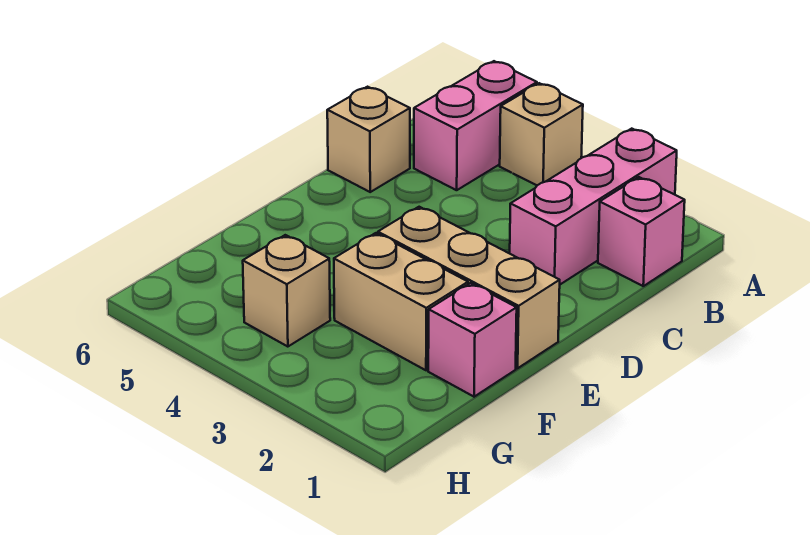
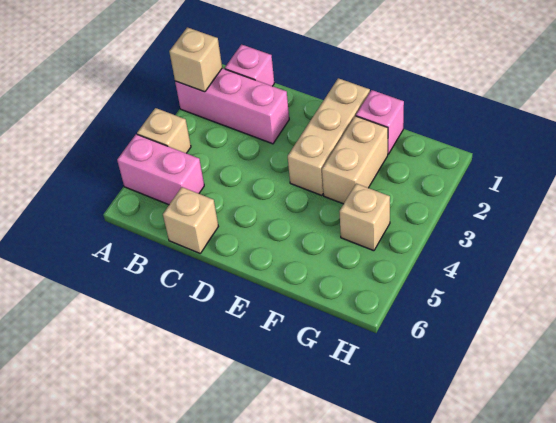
none -> tan brick A2 level 2

